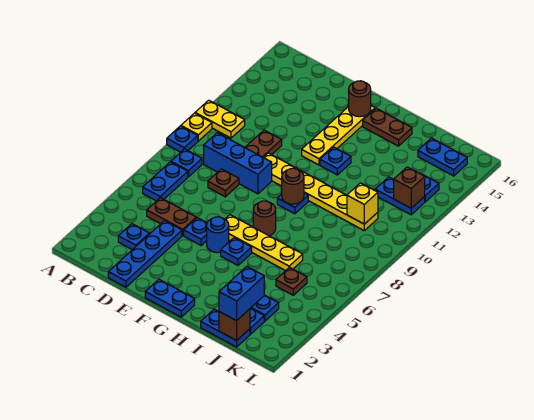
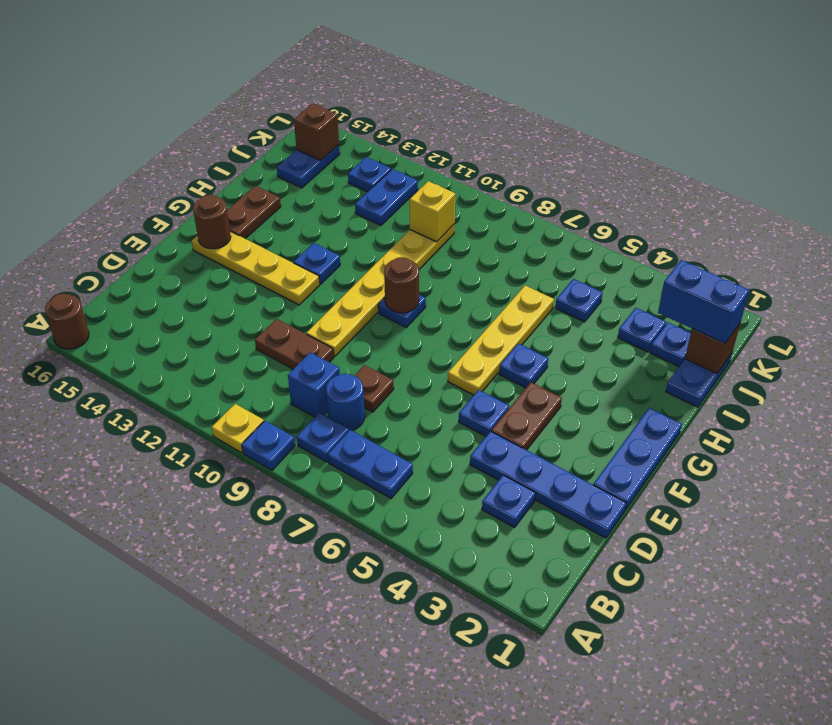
yellow plate A11:B11 level 1 -> none
brown plate C5:D5 level 1 -> brown plate E4:F4 level 1
blue brick C9:E9 level 1 -> blue brick C9 level 1
blue plate F1:G1 level 1 -> blue plate E1:G1 level 1
blue round brick F5 level 1 -> blue round brick C8 level 1
brown round brick G7 level 1 -> brown round brick A16 level 1
brown plate J5 level 1 -> blue plate J5 level 1
brown brick K12 level 2 -> brown brick K15 level 2

